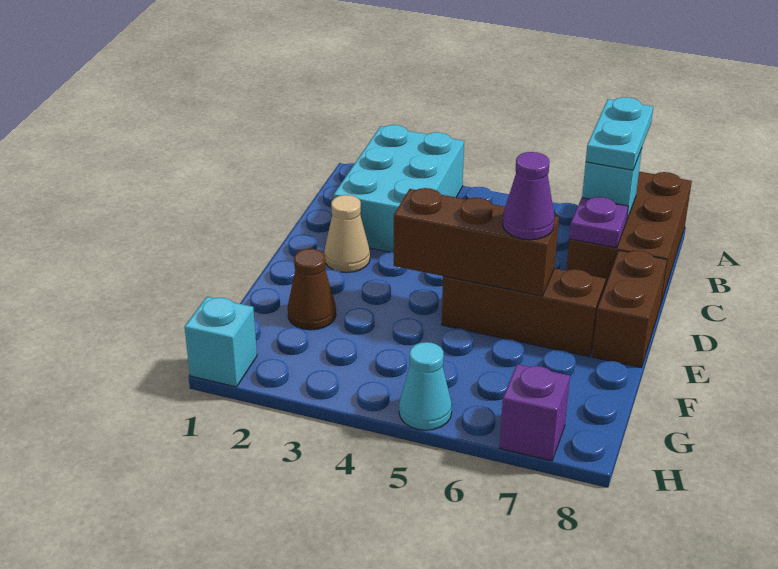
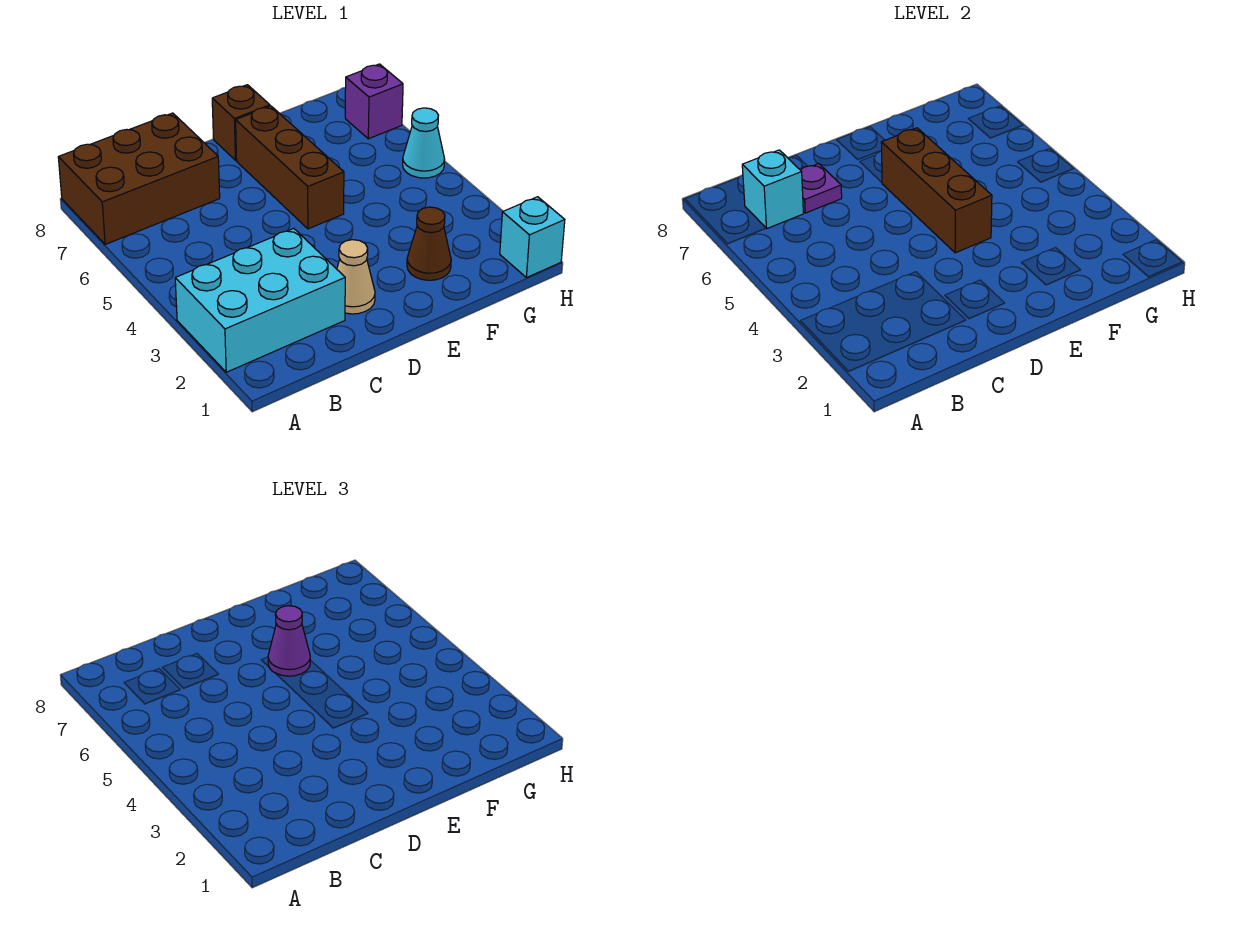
cyan plate A7:B7 level 3 -> none
brown brick D8:E8 level 1 -> brown brick E8 level 1

